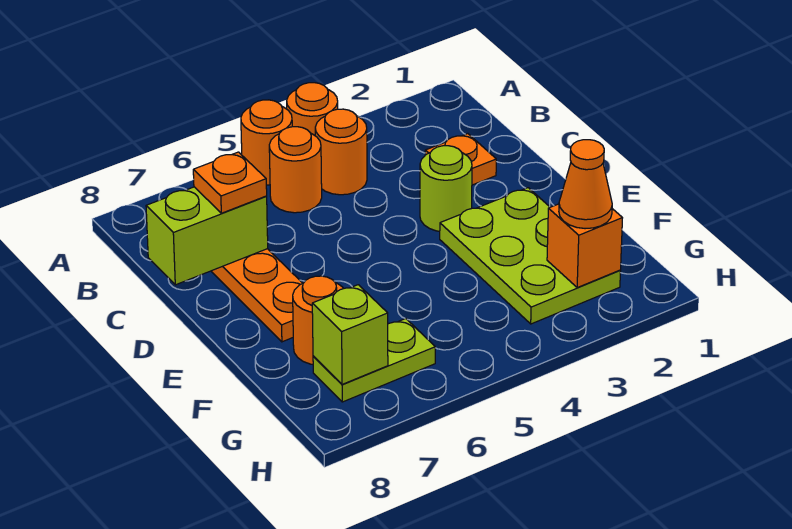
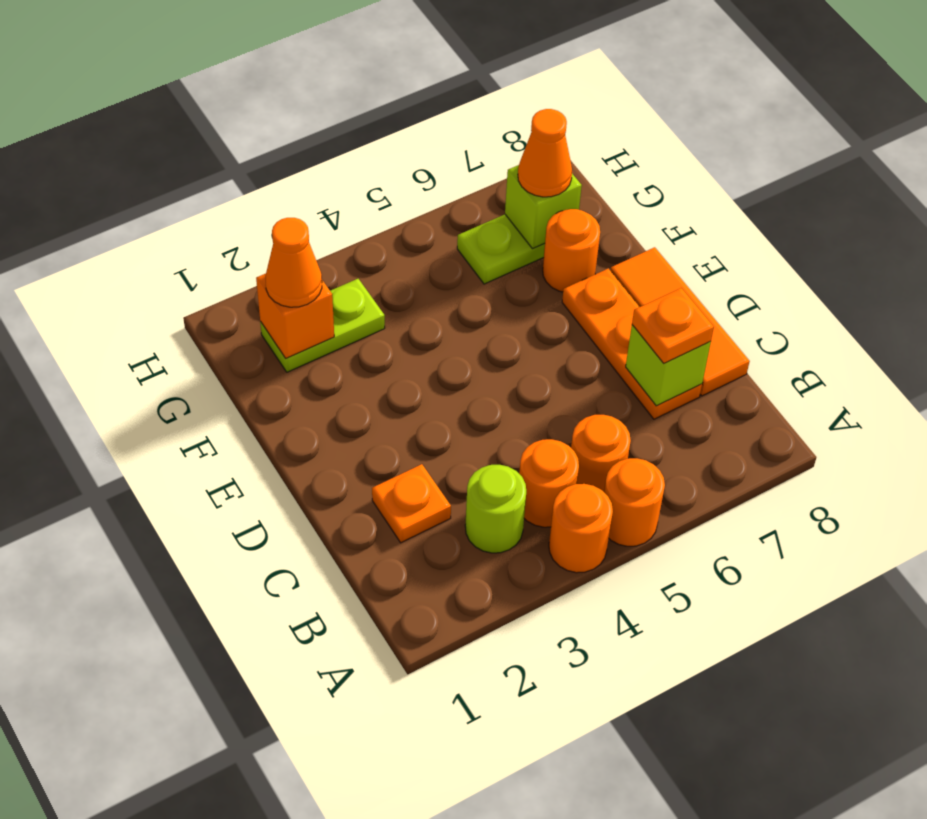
lime brick C7:C8 level 2 -> lime brick C7 level 2
none -> orange tile C8:E8 level 1
lime round brick D3 level 1 -> lime round brick B3 level 1
lime plate E2:G3 level 1 -> lime plate G2:G3 level 1
none -> orange cone G7 level 3

